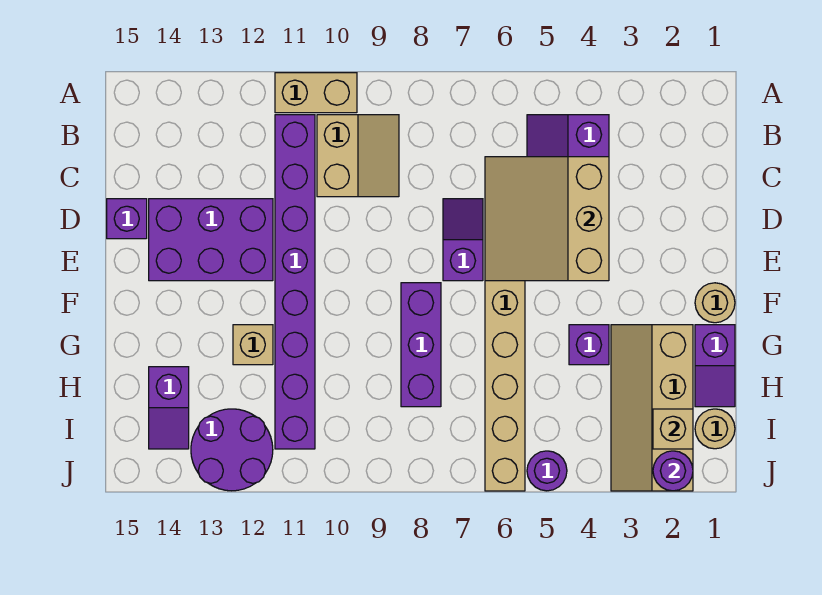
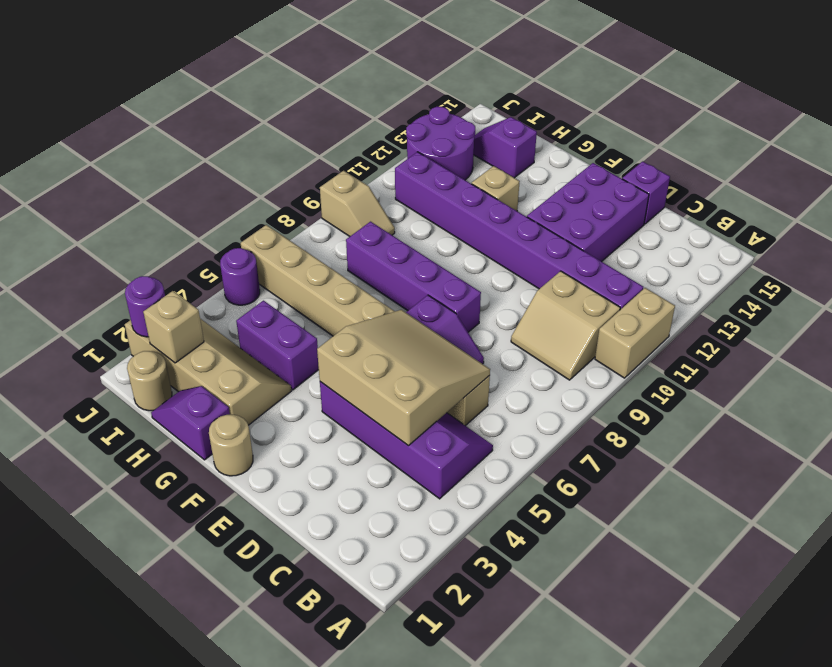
purple brick F8:H8 level 1 -> purple brick E8:H8 level 1
purple brick G4 level 1 -> purple brick G4:H4 level 1
none -> tan slope I9:J9 level 1 top J

